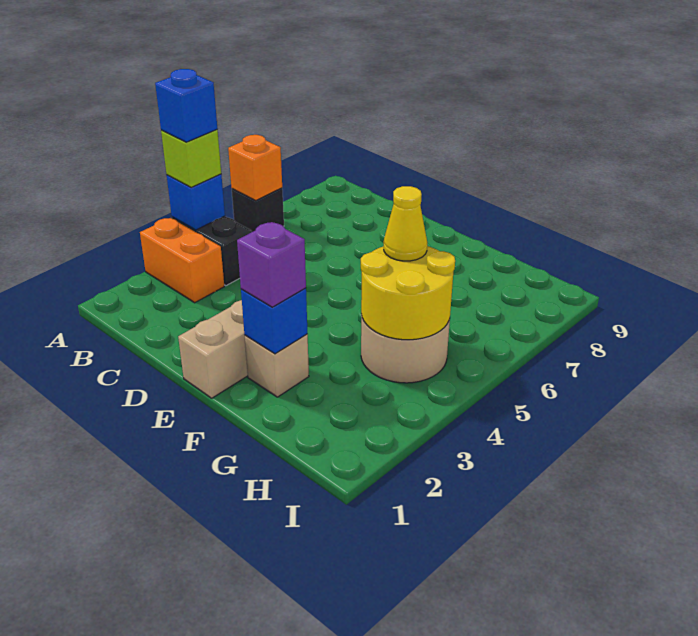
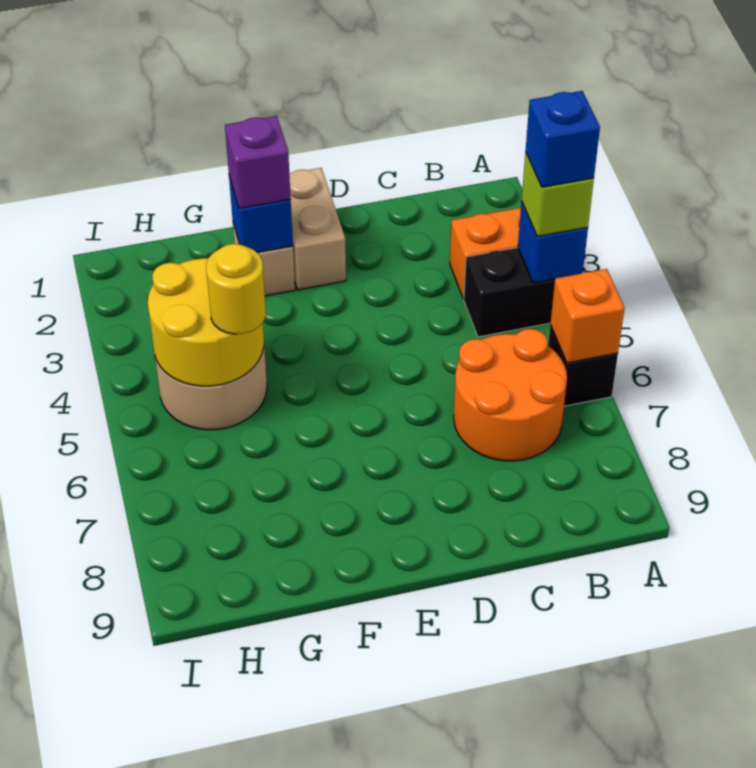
none -> orange round brick B6:C7 level 1
yellow cone G5 level 3 -> yellow round brick G5 level 3

